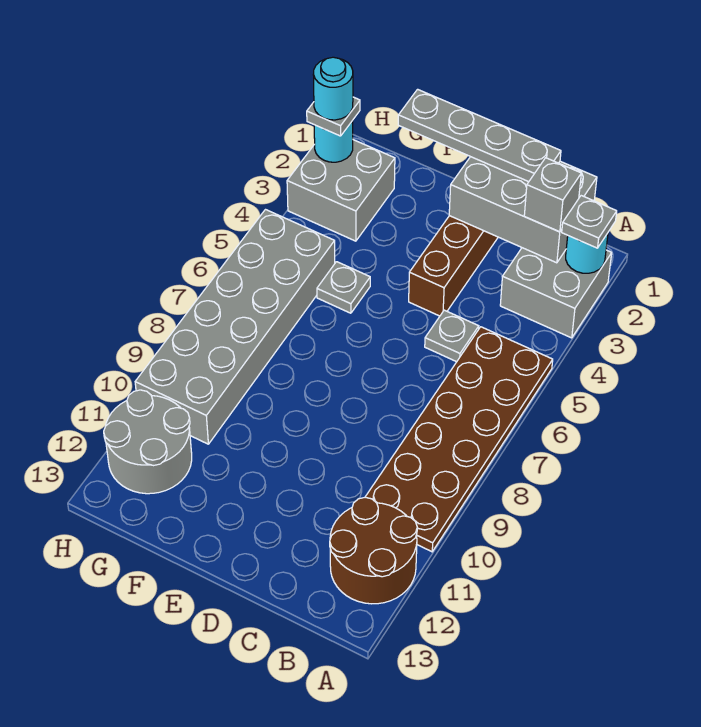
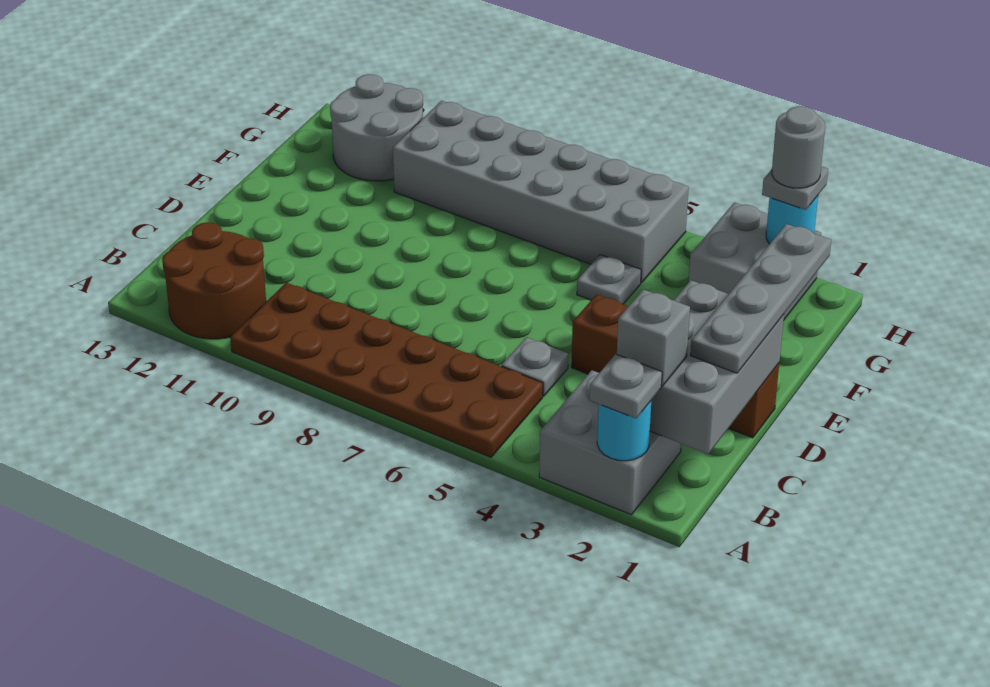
cyan round brick H2 level 4 -> grey round brick H2 level 4

